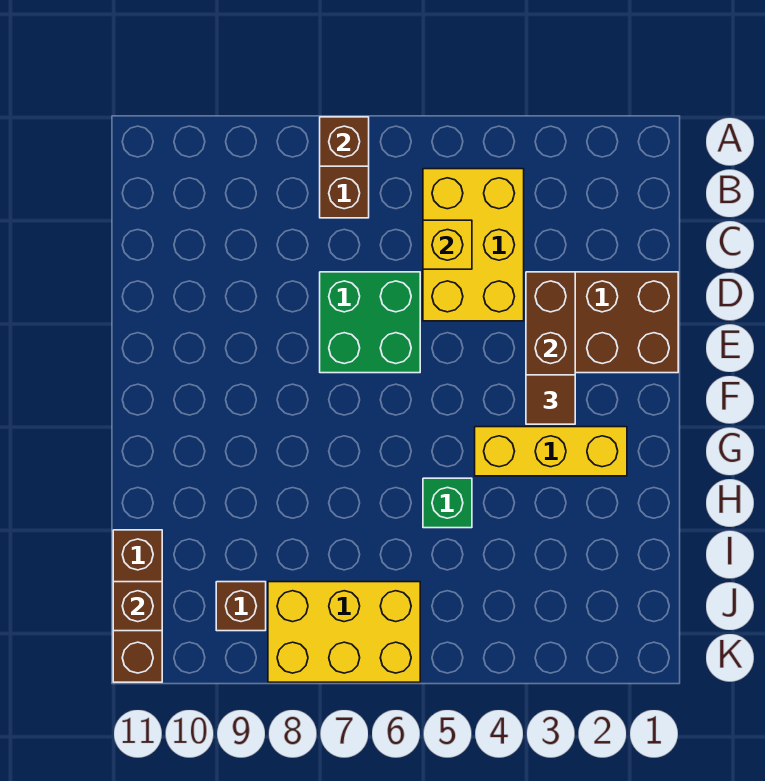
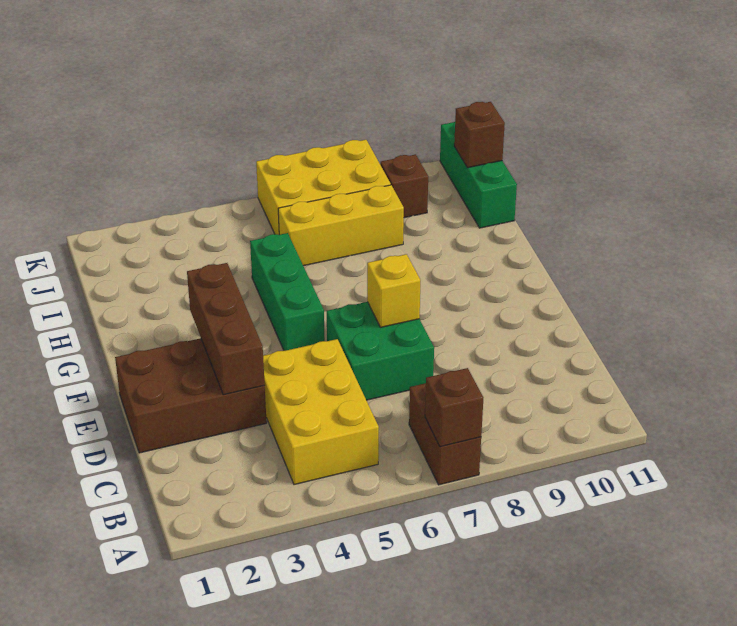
yellow brick C5 level 2 -> yellow brick E7 level 2
brown tile F3 level 3 -> none
yellow brick G2:G4 level 1 -> yellow brick I6:I8 level 1
green brick H5 level 1 -> green brick F5:H5 level 1
brown brick I11:K11 level 1 -> green brick I11:K11 level 1

